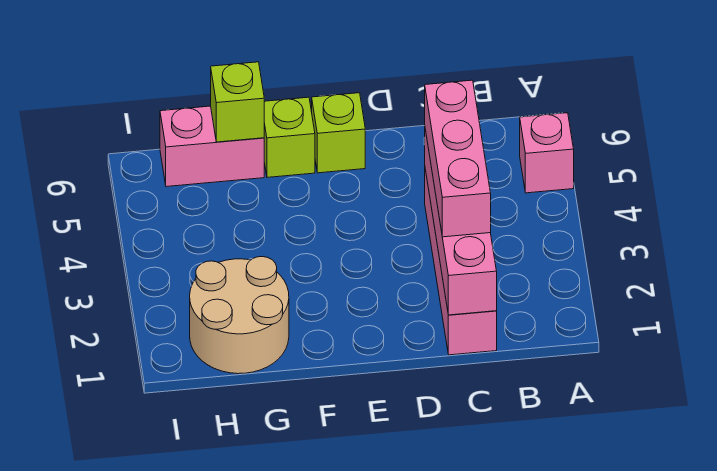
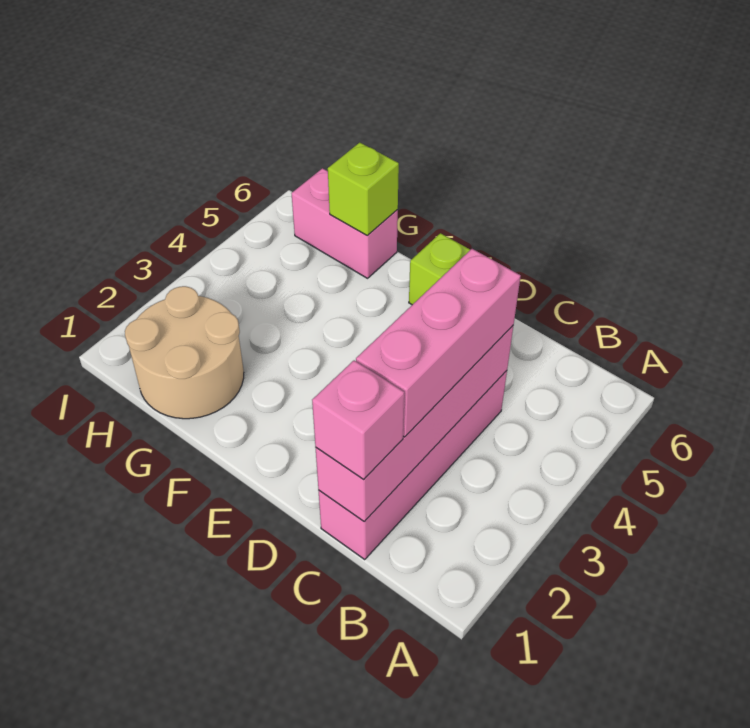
pink brick A5 level 1 -> pink brick C1 level 3
lime brick F6 level 1 -> none

